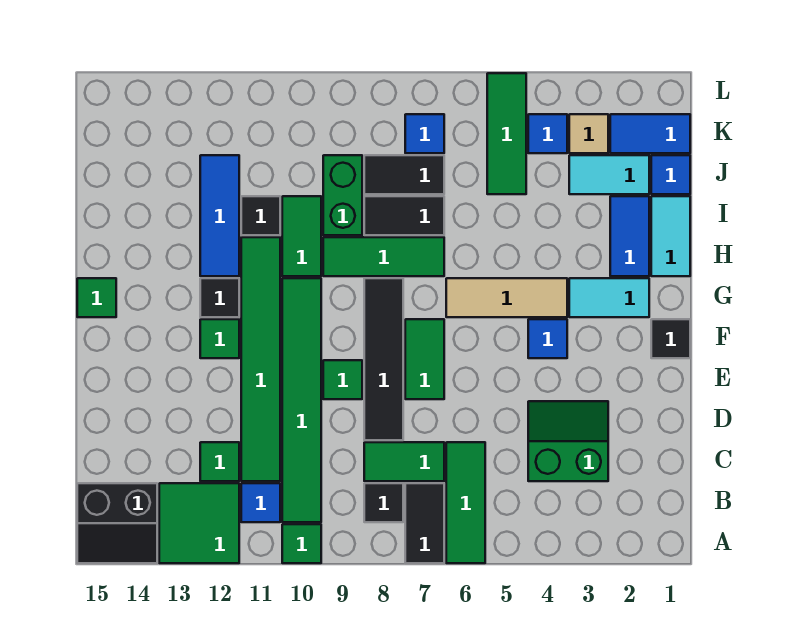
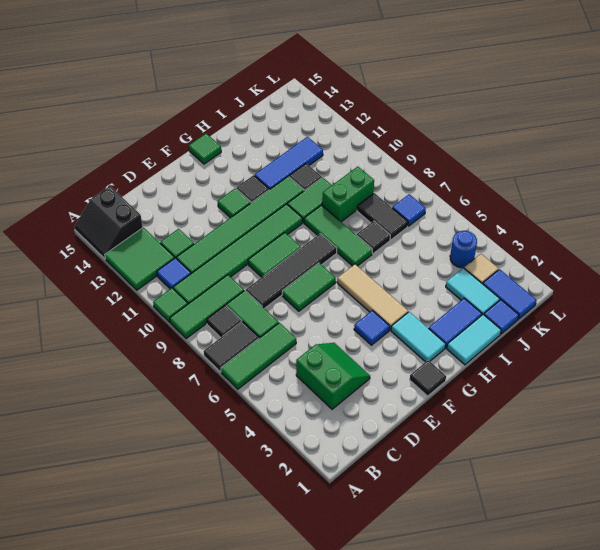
green tile E9 level 1 -> green tile E9:F9 level 1
black tile I7:I8 level 1 -> black tile I7 level 1
green tile J5:L5 level 1 -> green tile A9:C9 level 1
blue tile K4 level 1 -> blue round brick K4 level 1

